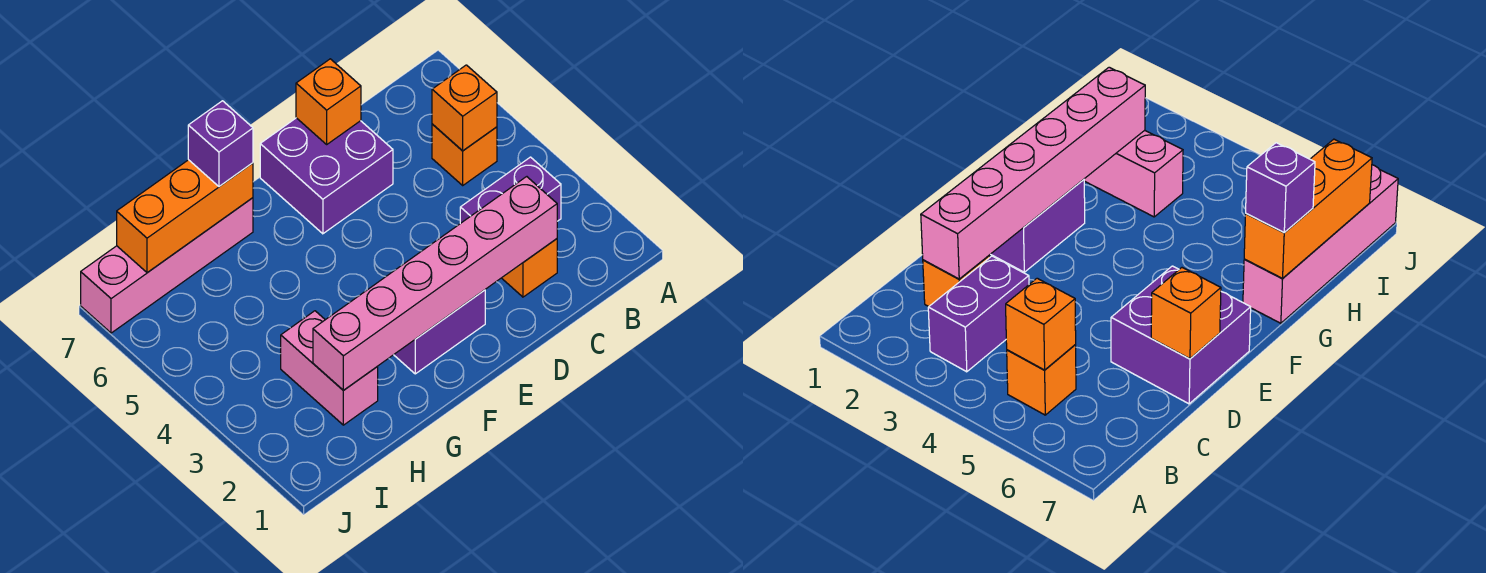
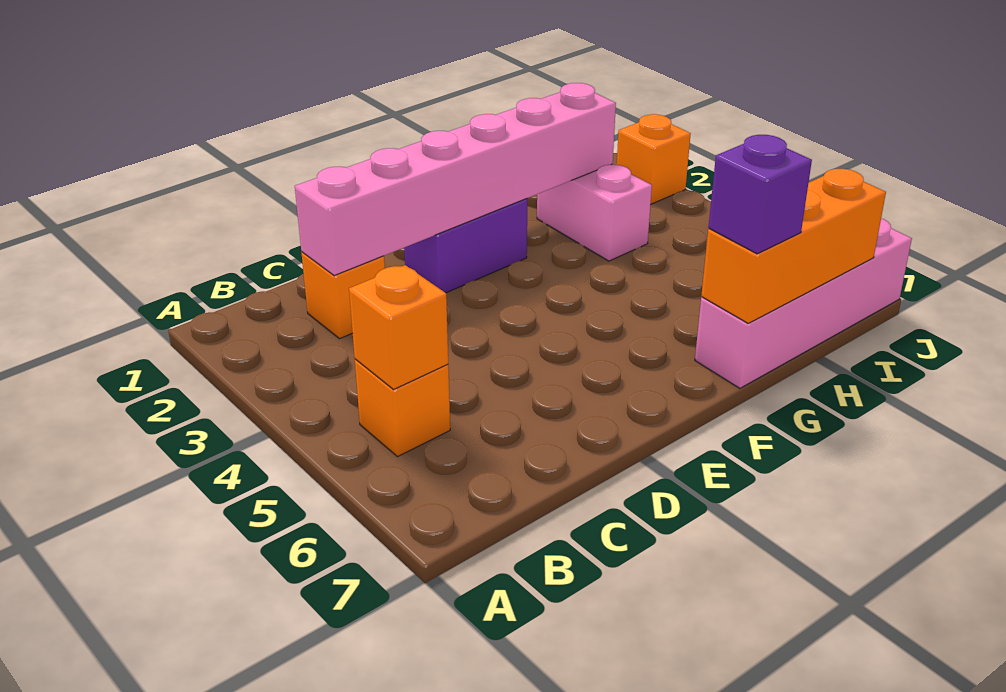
purple brick B3:C3 level 1 -> none
purple brick D6:E7 level 1 -> none
orange brick D7 level 2 -> orange brick J2 level 1

